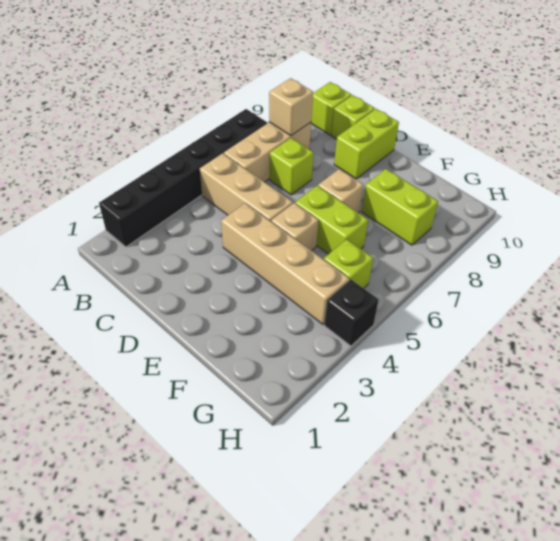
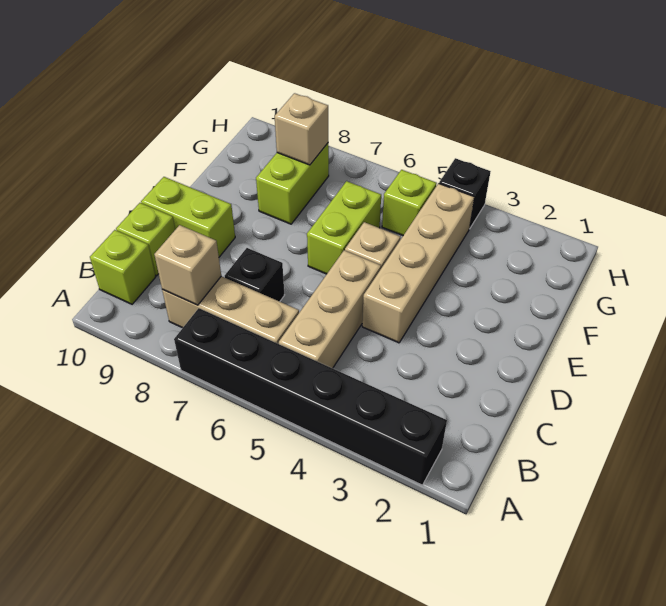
lime brick C7 level 1 -> black brick C7 level 1
tan brick E7 level 1 -> tan brick G8 level 2

